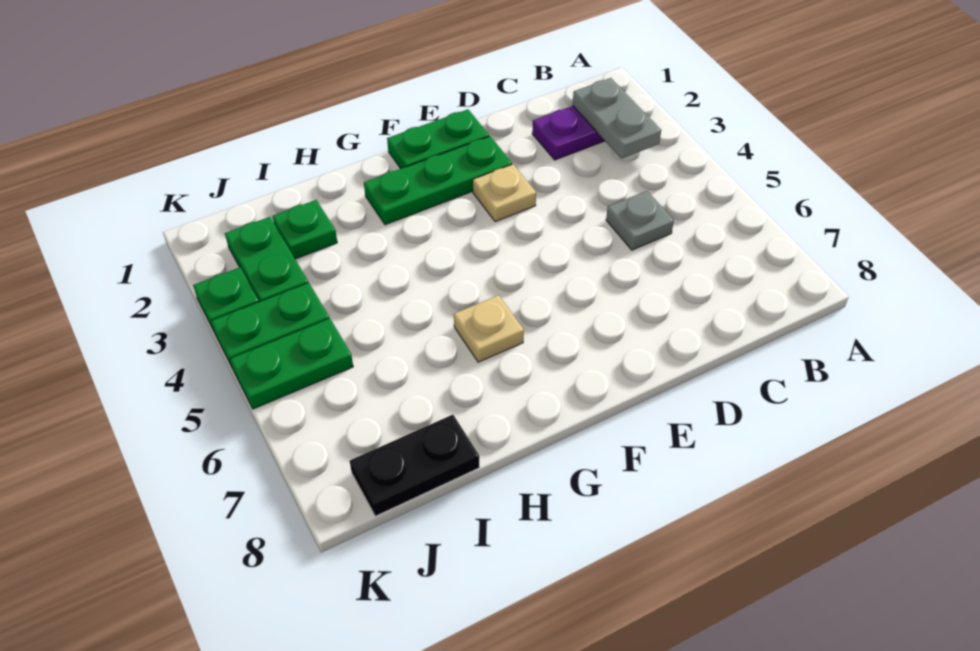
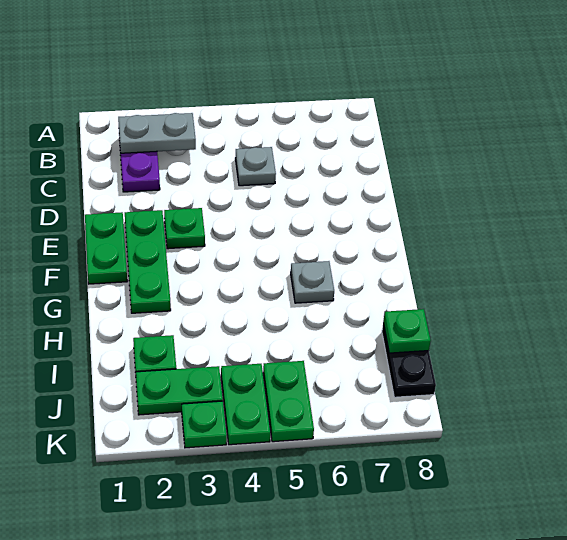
tan plate E3 level 1 -> green plate E3 level 1
tan plate G6 level 1 -> grey plate G6 level 1
none -> green plate I8 level 2

